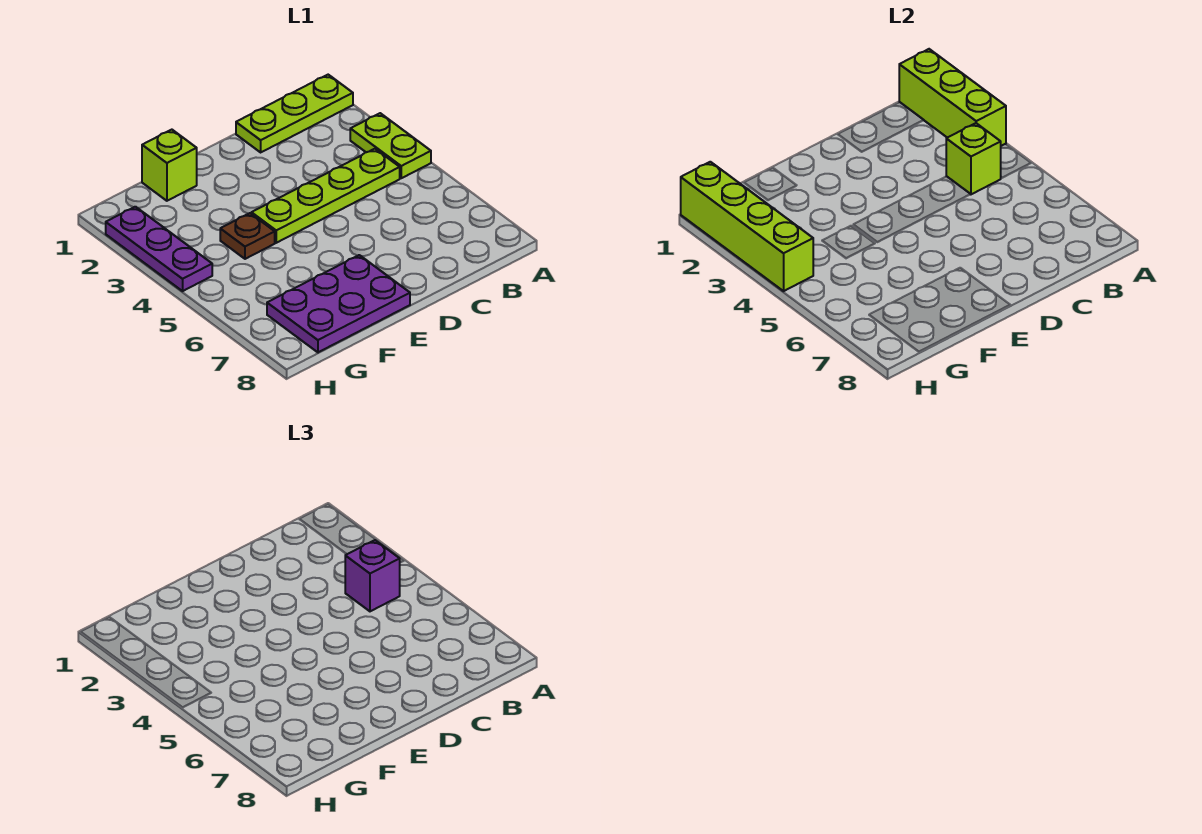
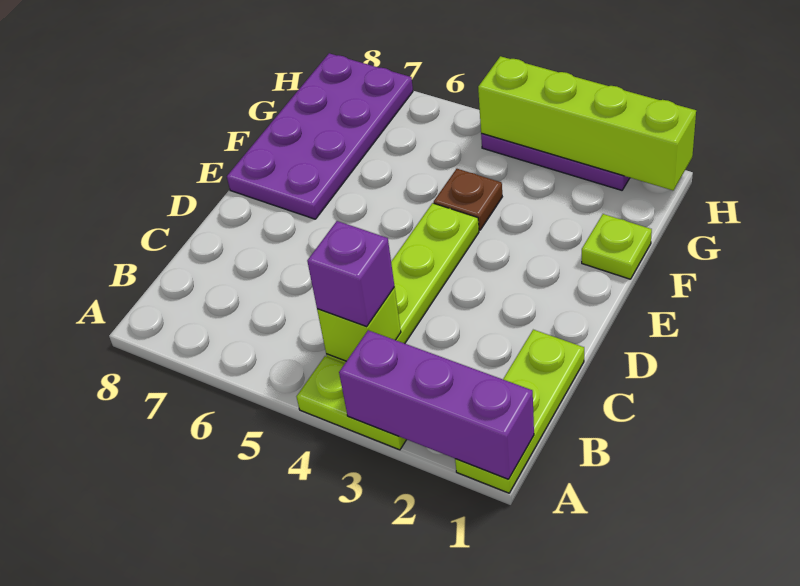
lime brick A1:A3 level 2 -> purple brick A1:A3 level 2
purple plate E7:G8 level 1 -> purple plate E7:H8 level 1
lime brick F1 level 1 -> lime plate F1 level 1

